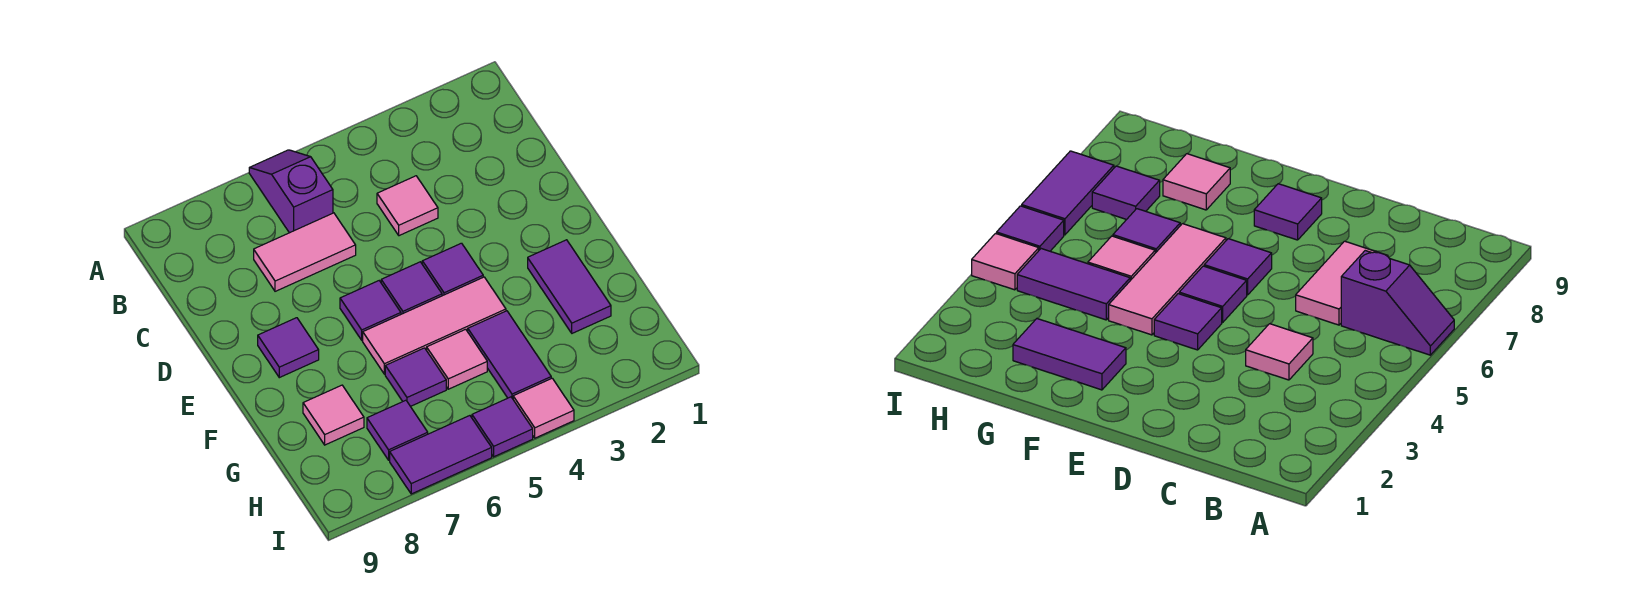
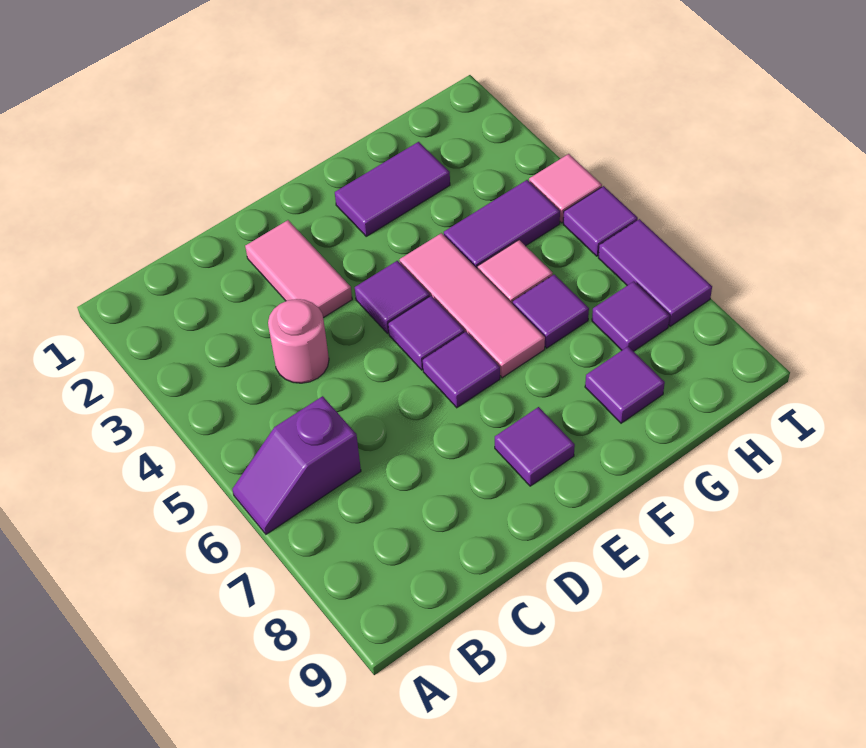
pink tile C4 level 1 -> pink round brick C4 level 1
pink tile C6:C7 level 1 -> pink tile D2:D3 level 1
pink tile G8 level 1 -> purple tile G8 level 1

